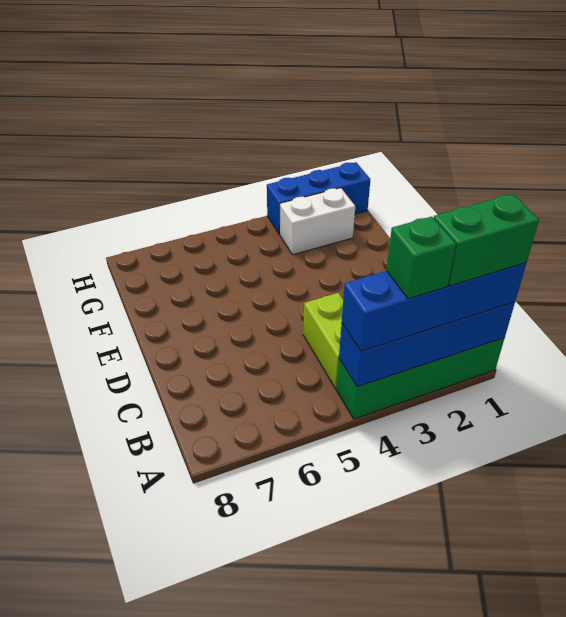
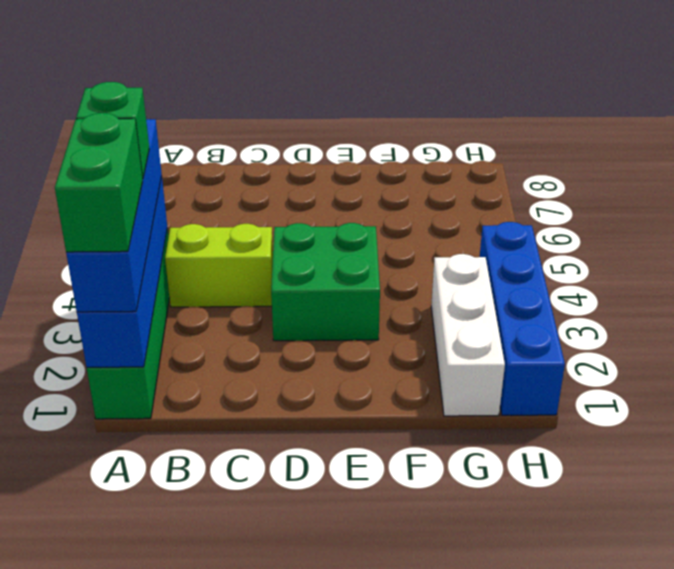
none -> green brick D3:E4 level 1
white brick G2:G3 level 1 -> white brick G1:G3 level 1
blue brick H1:H3 level 1 -> blue brick H1:H4 level 1

